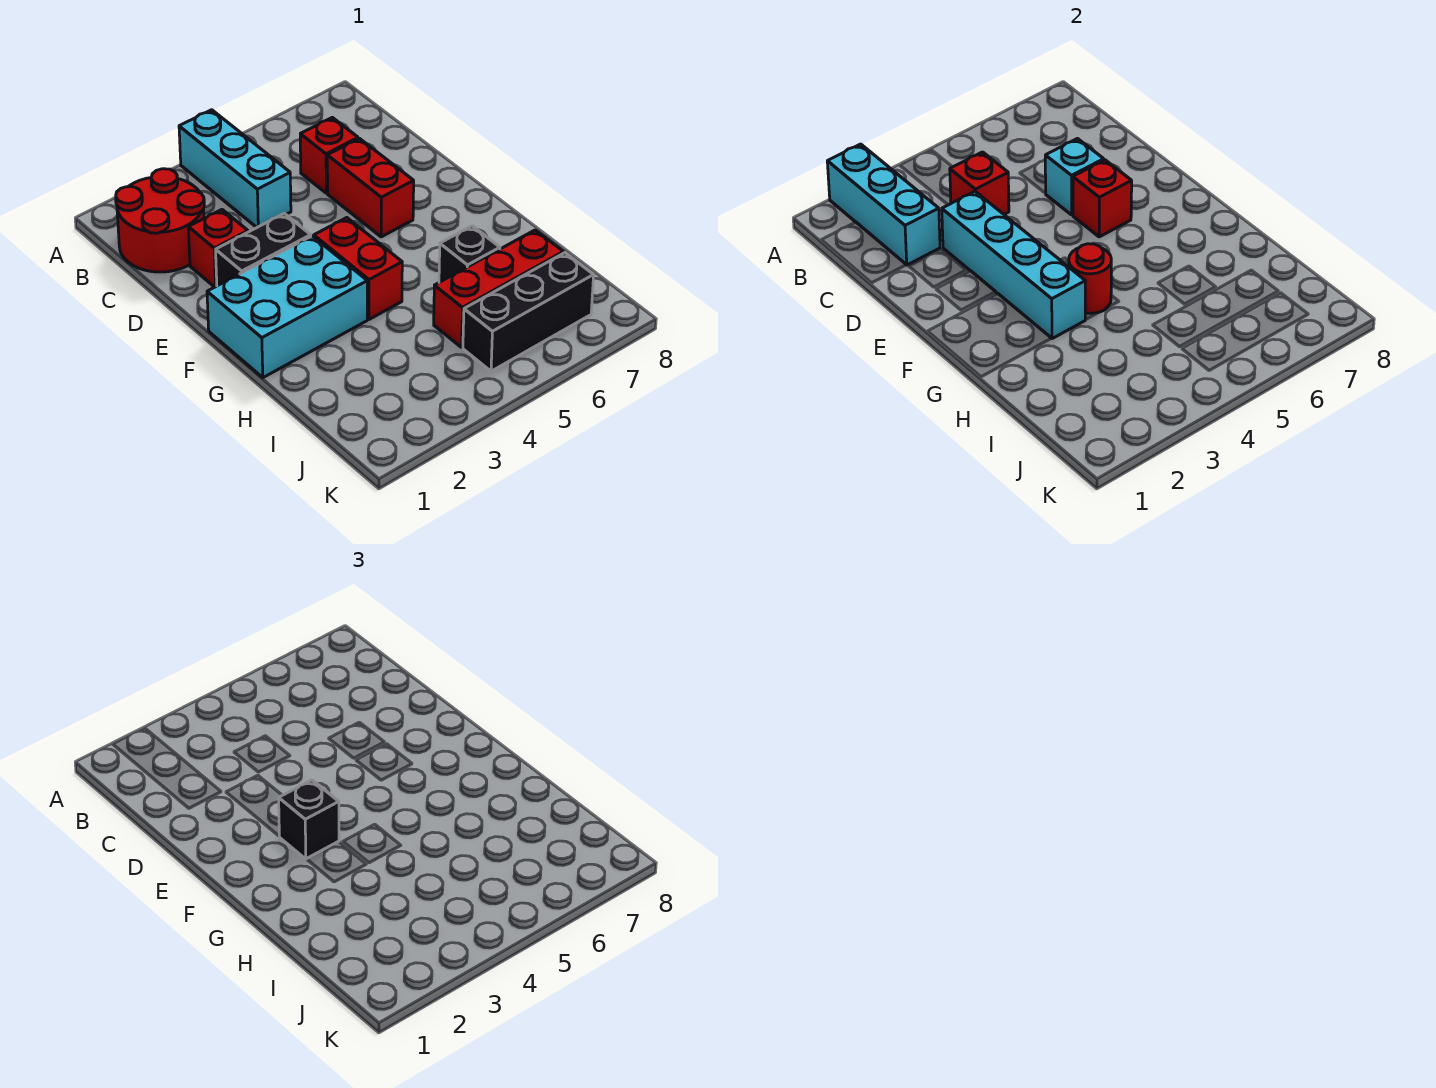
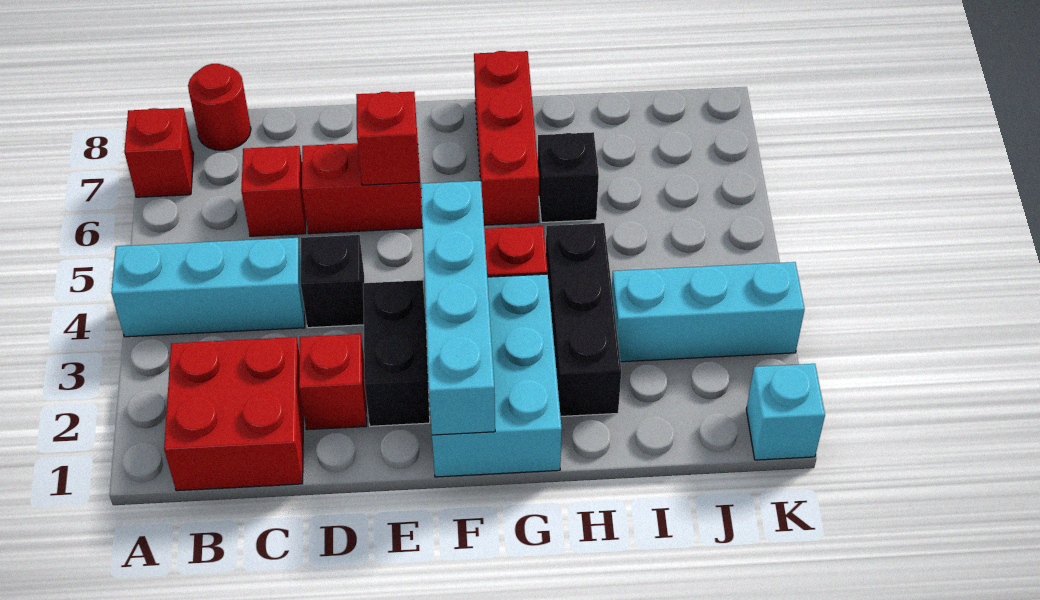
cyan brick A2:C2 level 2 -> cyan brick I3:K3 level 1
red round brick B1:C2 level 1 -> red brick B1:C2 level 1
red brick C4 level 2 -> red brick A7 level 1
cyan brick D3:G3 level 2 -> cyan brick F1:F4 level 2
cyan brick D6 level 2 -> cyan brick K1 level 1
black brick F3 level 3 -> black brick D4 level 1
red round brick G4 level 2 -> red round brick B8 level 1
red brick I5:I7 level 1 -> red brick G6:G8 level 1
black brick J5:J7 level 1 -> black brick H2:H4 level 1

